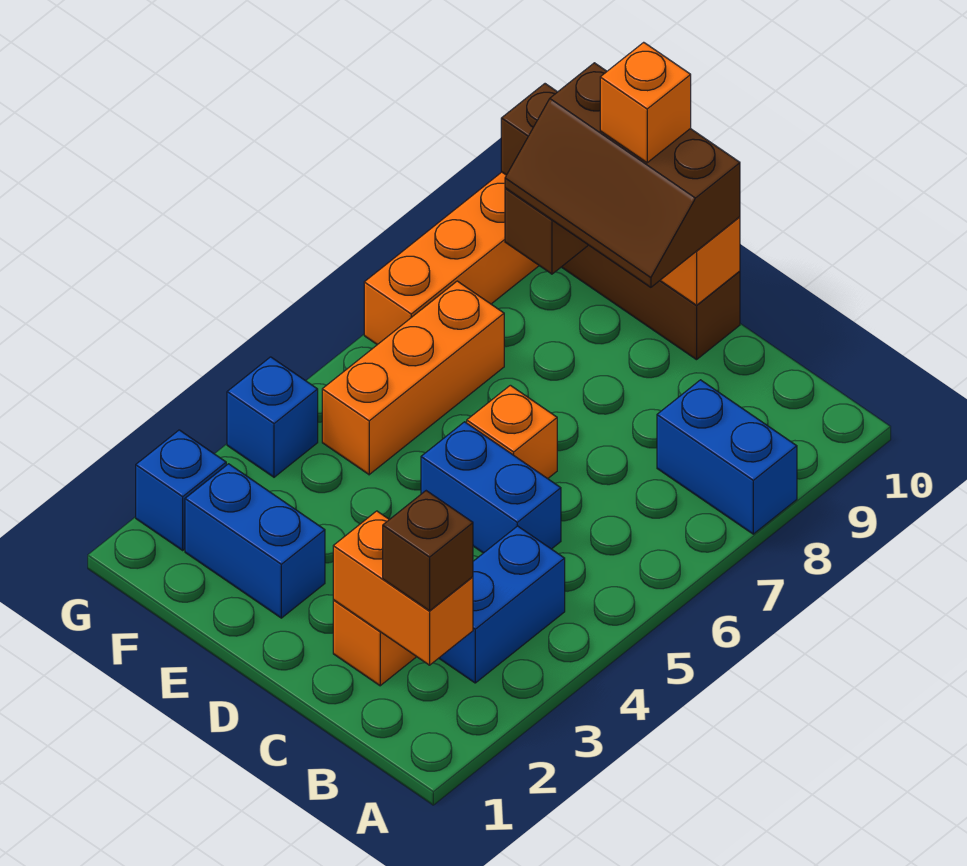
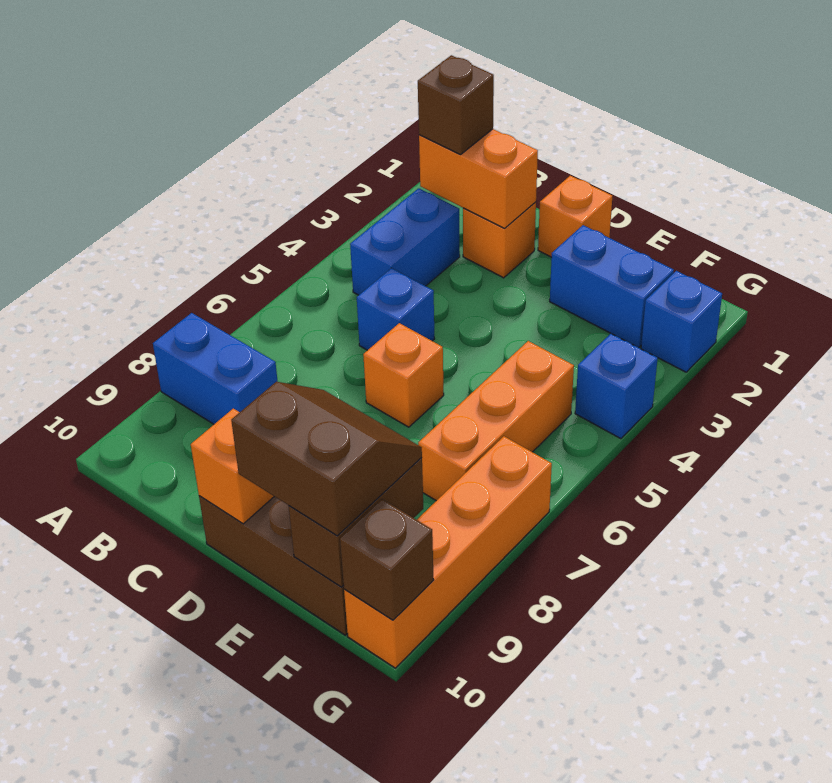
blue brick C5:D5 level 1 -> blue brick C5 level 1
brown slope D9:F10 level 3 top 10 -> brown slope E9:F10 level 3 top 10
orange brick E10 level 4 -> orange brick D1 level 1

